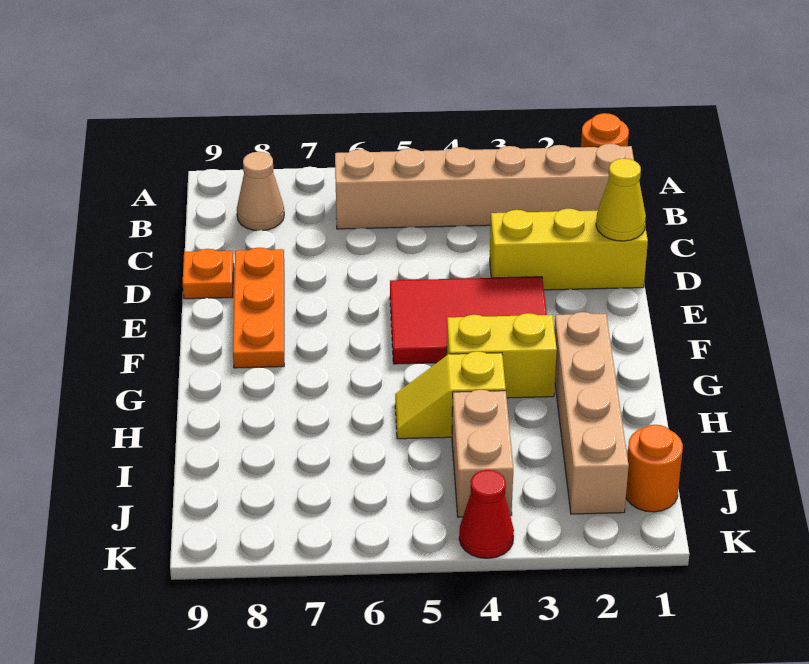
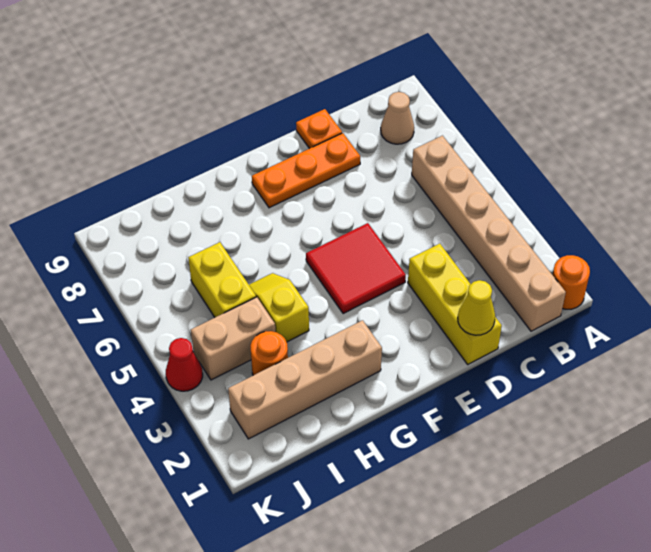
red tile E3:F5 level 1 -> red tile E4:F5 level 1
yellow brick G3:G4 level 1 -> yellow brick I5:I6 level 1
orange round brick J1 level 1 -> orange round brick I3 level 1

